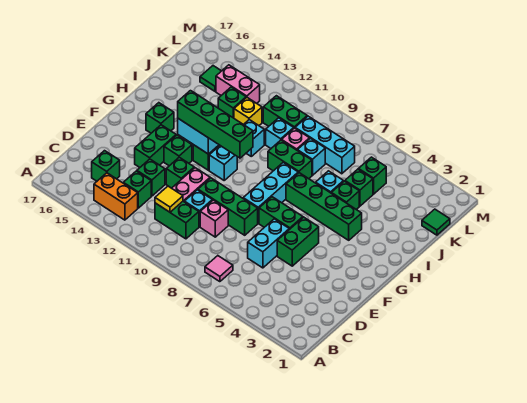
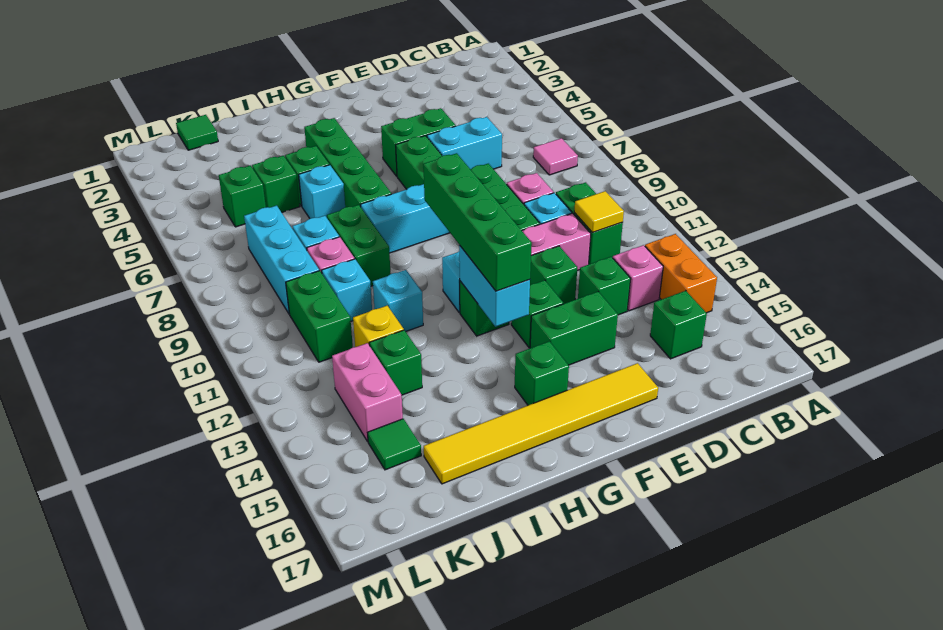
green brick C13 level 1 -> pink brick C13 level 1
none -> yellow tile E16:J16 level 1

